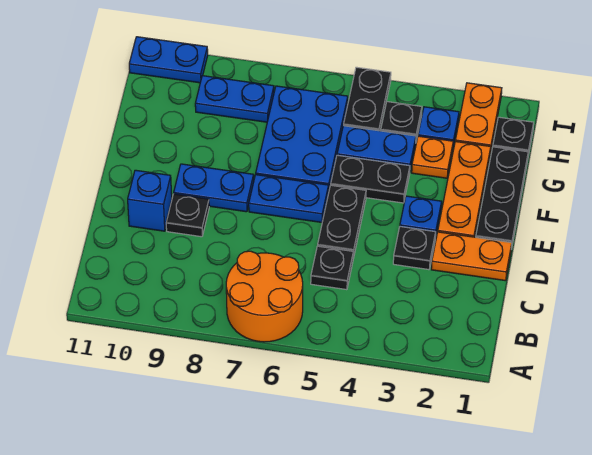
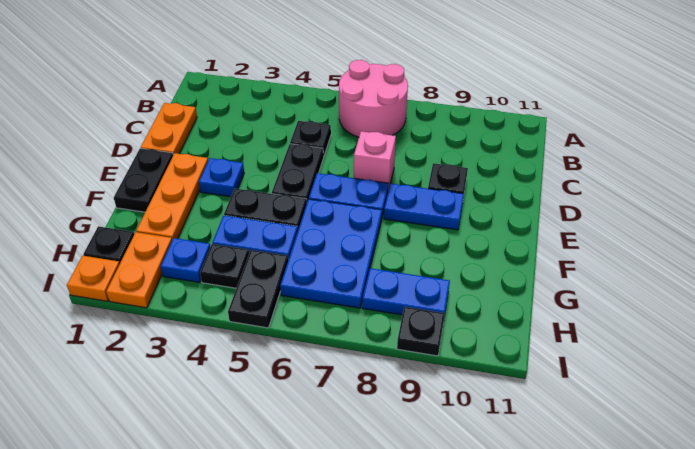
orange round brick A6:B7 level 1 -> pink round brick A6:B7 level 1
orange plate D1:D2 level 1 -> orange plate C1:D1 level 1
black plate D3 level 1 -> black plate I9 level 1
none -> pink brick D7 level 1
blue brick D10 level 1 -> none
black plate E1:G1 level 1 -> black plate E1:F1 level 1
orange plate G3 level 1 -> orange plate I1 level 1
blue plate I10:I11 level 1 -> none

